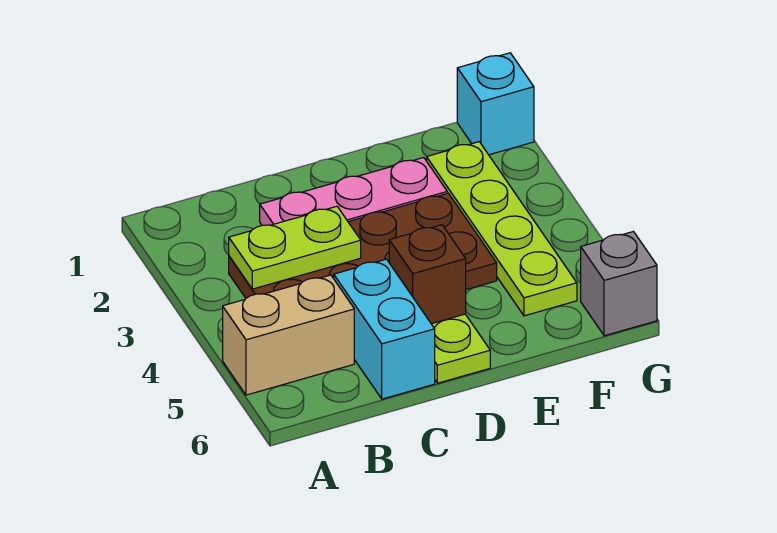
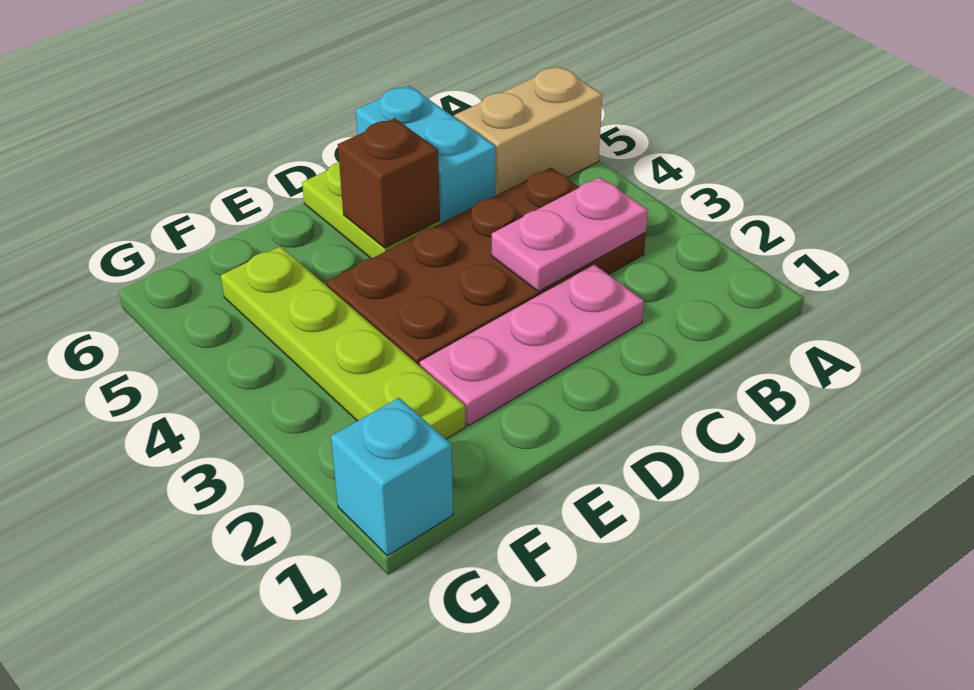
lime plate B3:C3 level 2 -> pink plate B3:C3 level 2
grey brick G6 level 1 -> none

